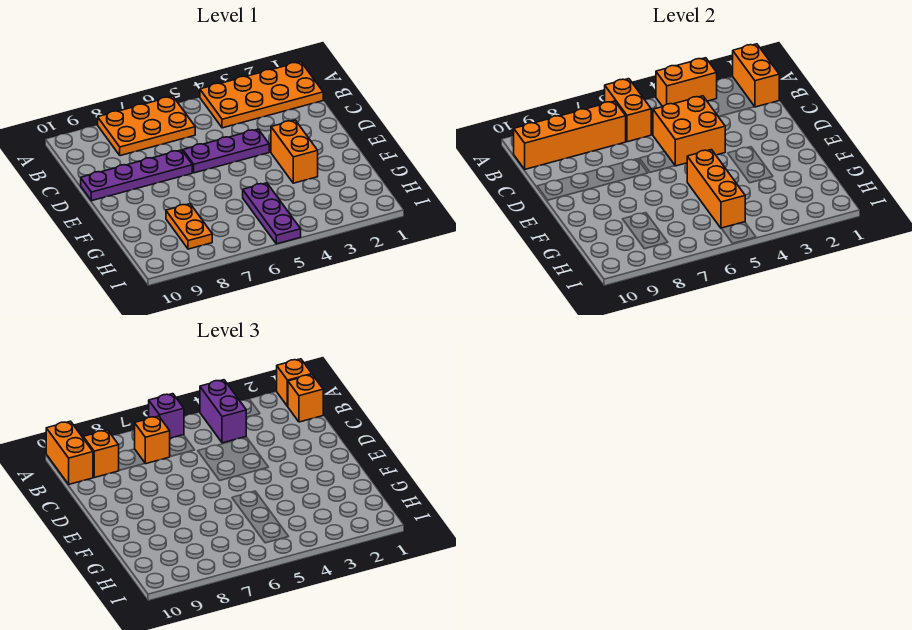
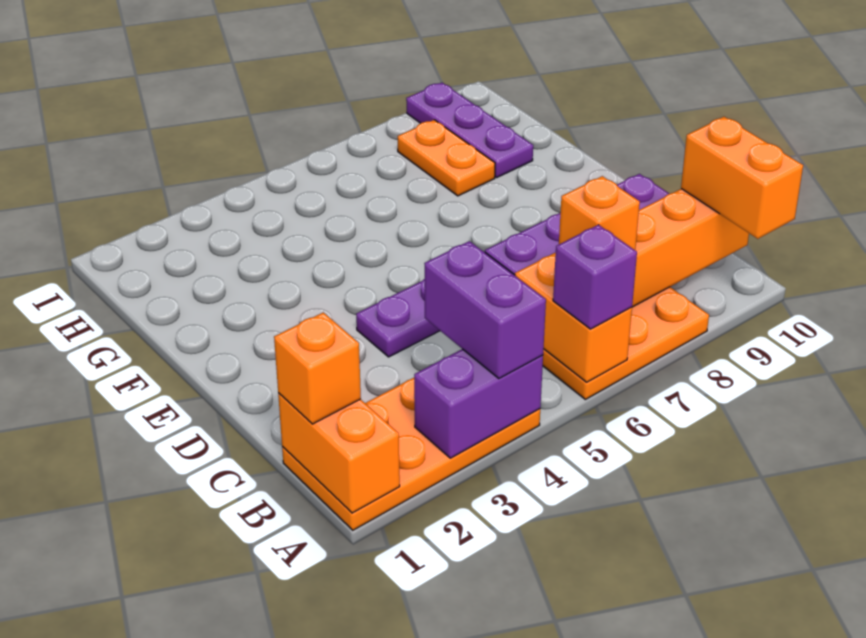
orange brick A1 level 3 -> none
orange brick A3:A4 level 2 -> purple brick A3:A4 level 2
orange brick B9 level 3 -> none
orange brick C4:D5 level 2 -> none
orange brick E3:F3 level 1 -> none
orange brick F5:H5 level 2 -> none
purple plate G5:I5 level 1 -> purple plate G9:I9 level 1

